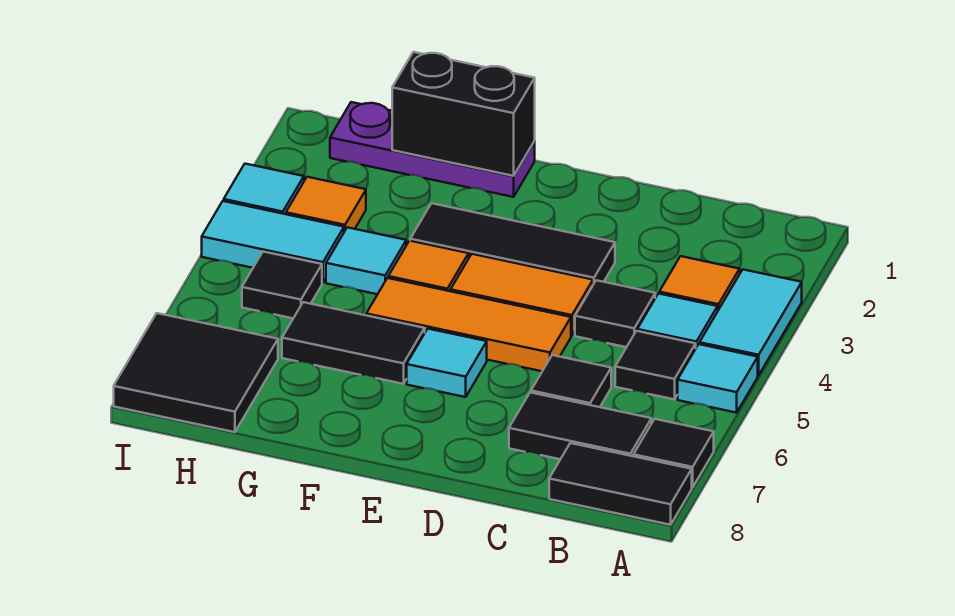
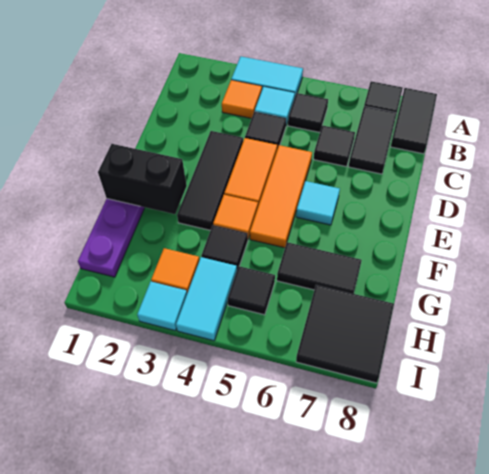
cyan tile A5 level 1 -> none
black brick F1:G1 level 2 -> black brick F1:F2 level 2
black tile F6:G6 level 1 -> black tile G6:G7 level 1
cyan tile G4 level 1 -> black tile G4 level 1

